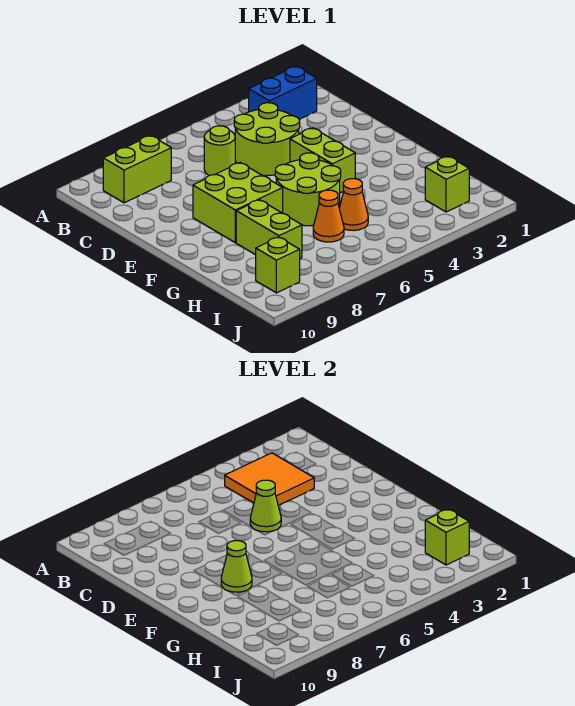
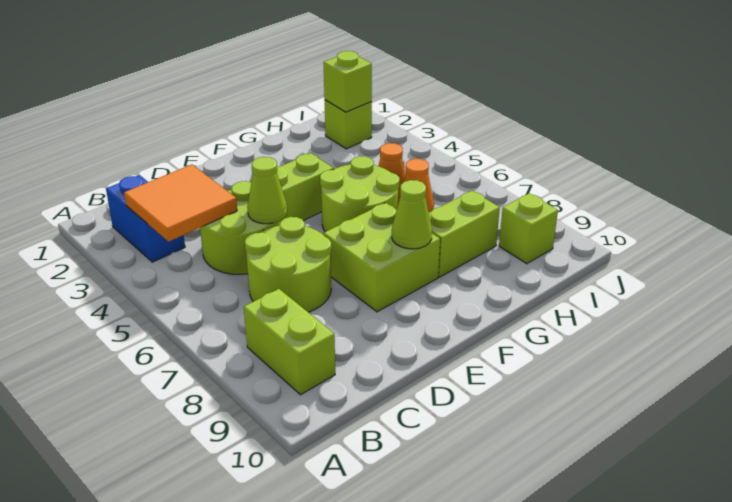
lime round brick C6 level 1 -> lime round brick C6:D7 level 1

